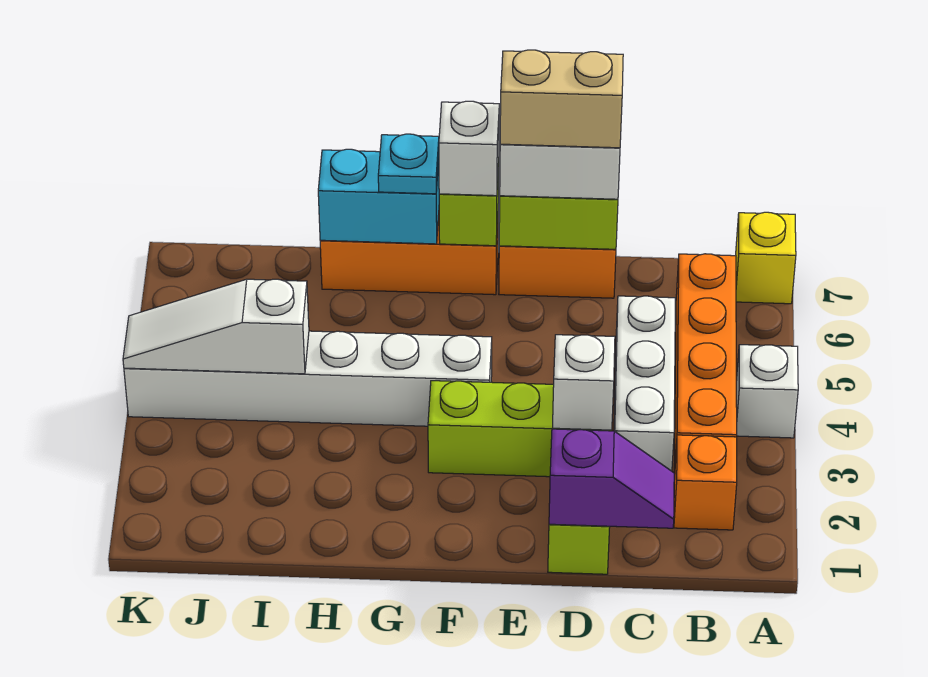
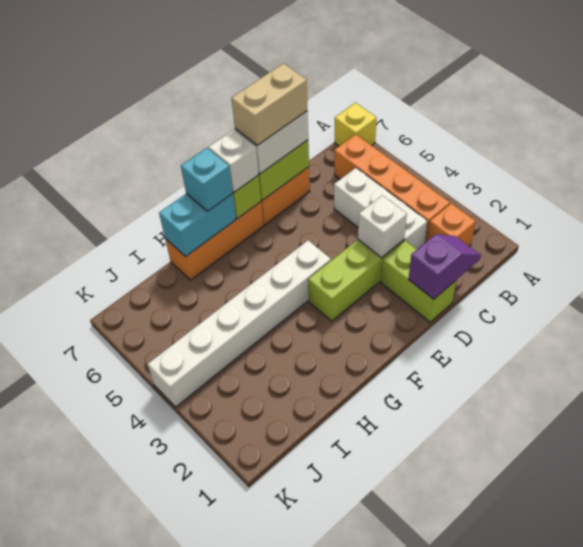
white brick A4 level 1 -> none
cyan plate G7 level 3 -> cyan brick G7 level 3
white slope I4:K4 level 2 top I -> none

